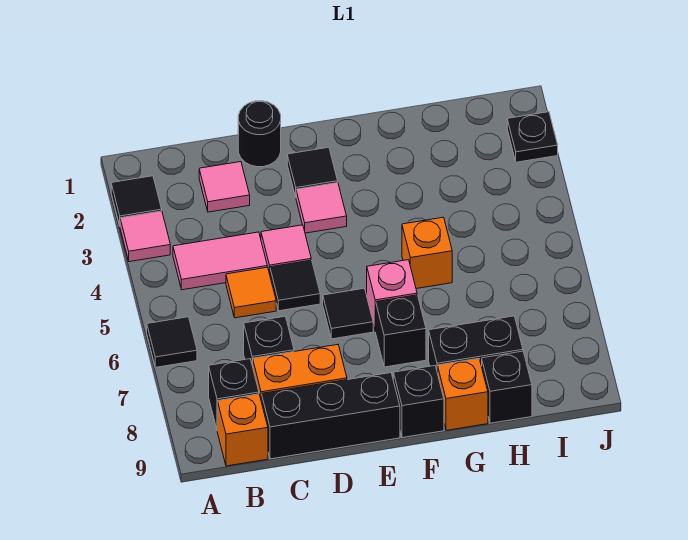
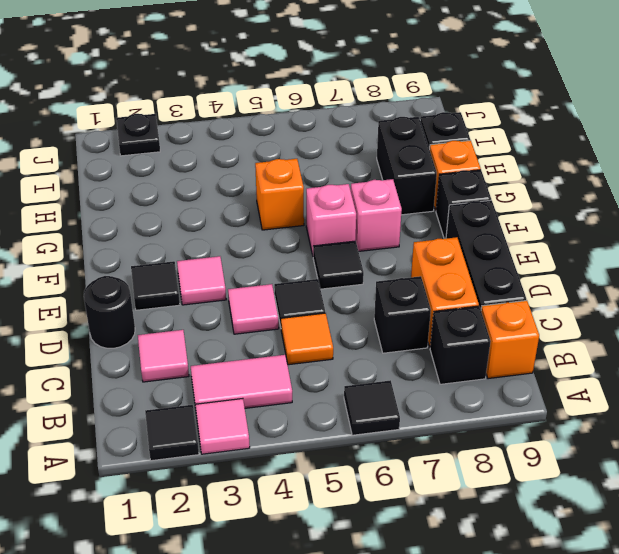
pink tile B4:C4 level 1 -> pink tile B3:B4 level 1
black brick F7 level 1 -> pink brick F7 level 1

